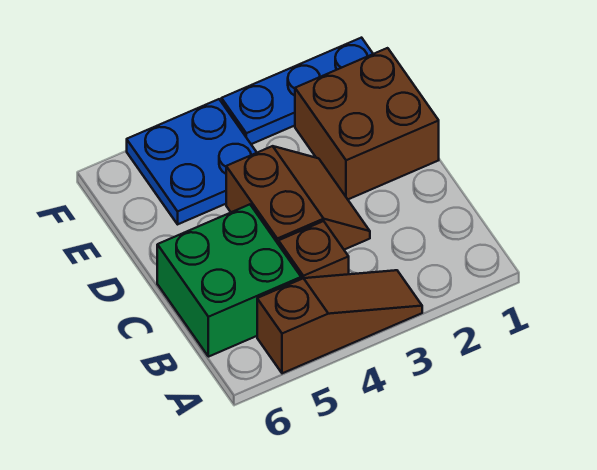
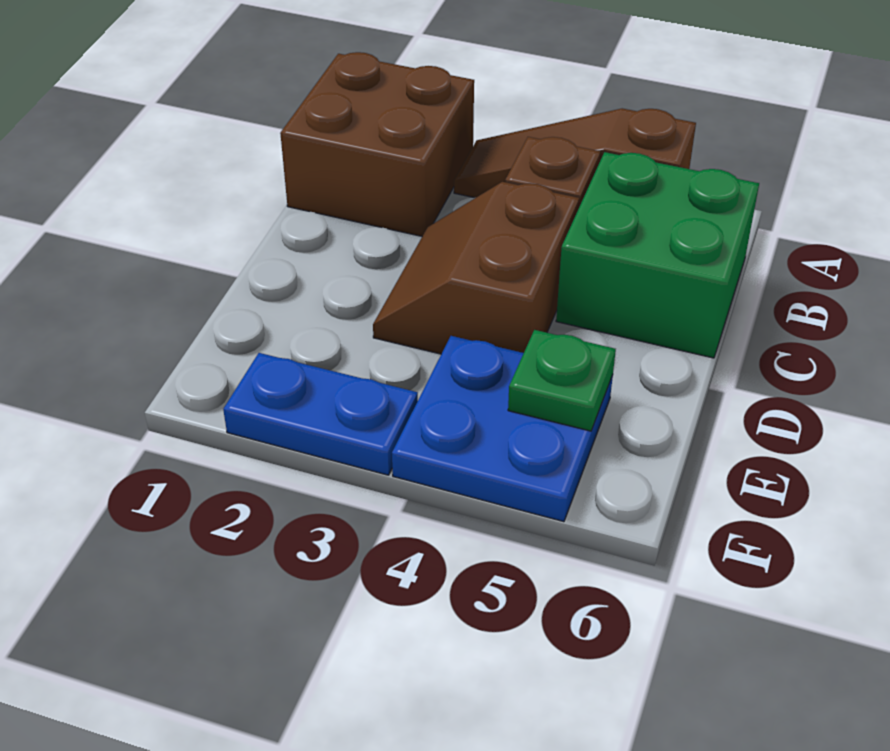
brown brick D1:E2 level 1 -> brown brick A1:B2 level 1
none -> green plate E5 level 2
blue plate F1:F3 level 1 -> blue plate F2:F3 level 1

